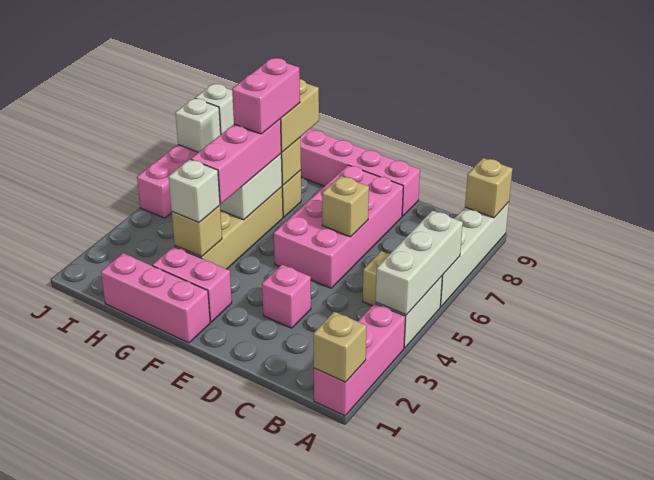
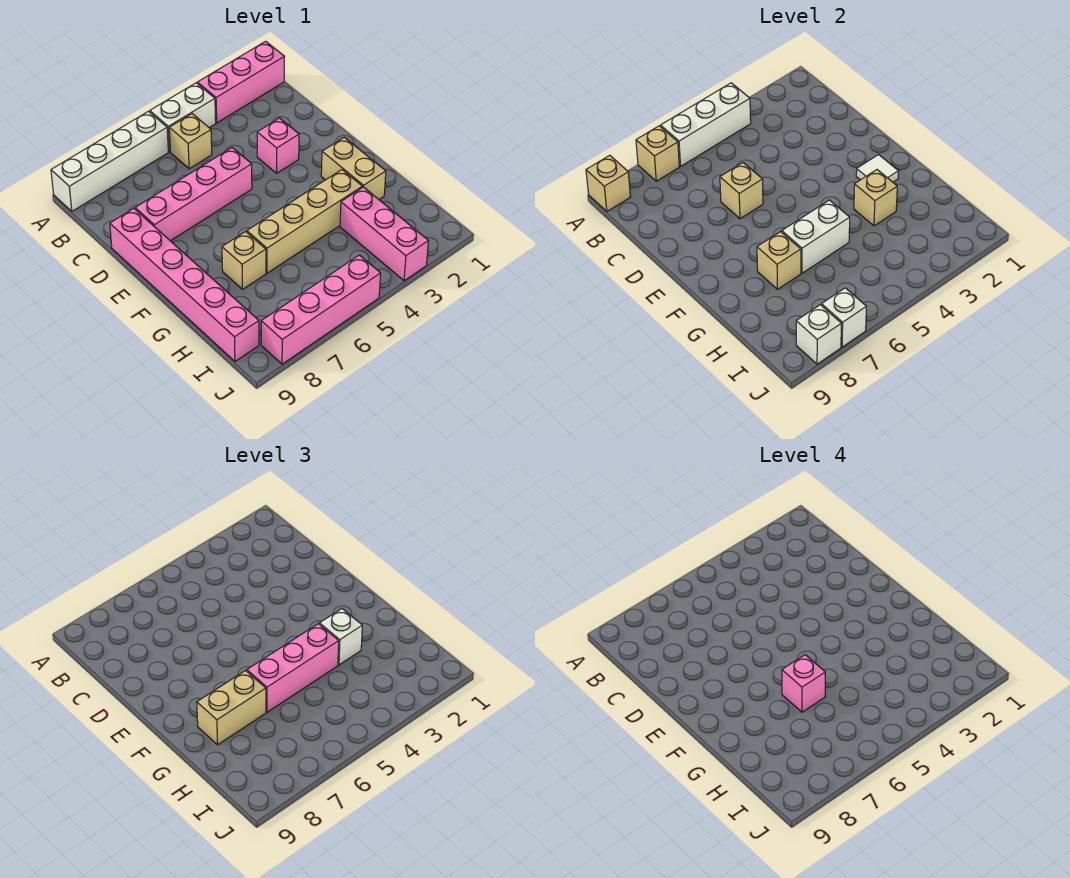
tan brick A1 level 2 -> tan brick A7 level 2
pink brick D5:E8 level 1 -> pink brick D5:D8 level 1
pink brick F1:H1 level 1 -> pink brick H3:J3 level 1
pink brick F2:G2 level 1 -> tan brick F2:G2 level 1
none -> white tile F2 level 2
pink brick G6:G7 level 4 -> pink brick G6 level 4

